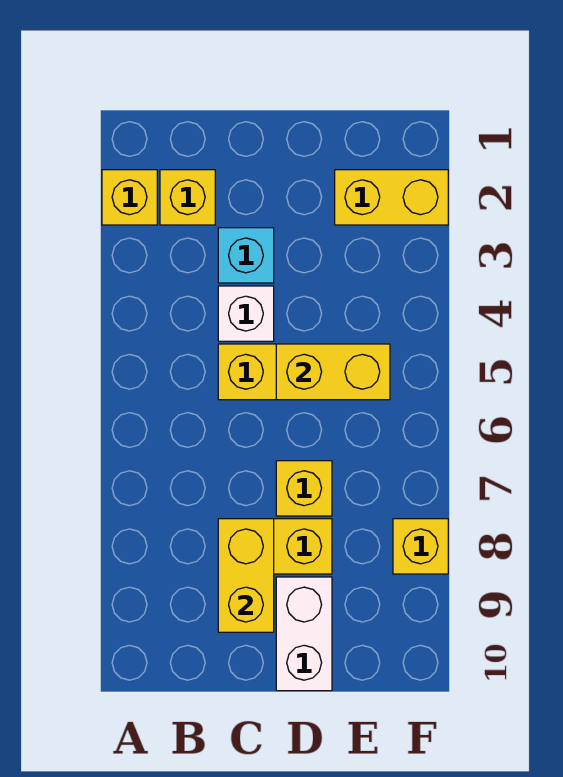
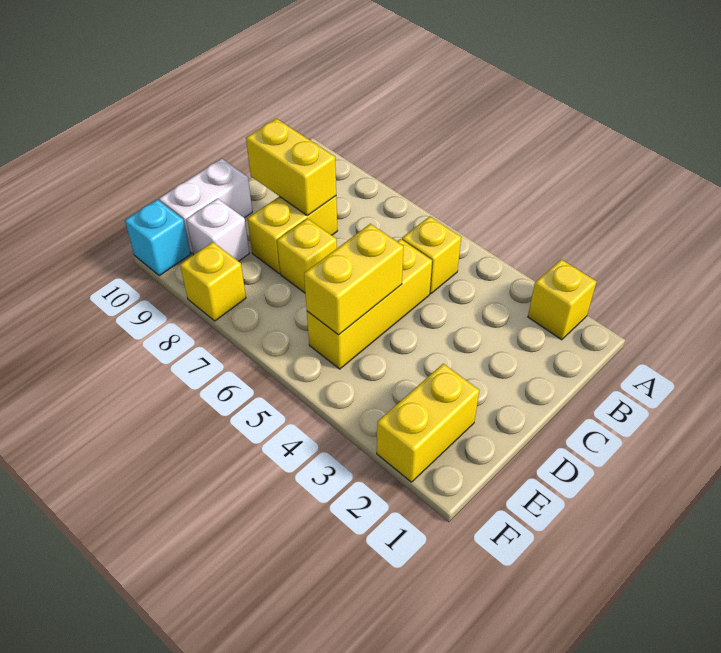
yellow brick B2 level 1 -> yellow brick B5 level 1
cyan brick C3 level 1 -> cyan brick F10 level 1
white brick C4 level 1 -> white brick E9 level 1
white brick D9:D10 level 1 -> white brick D10:E10 level 1

